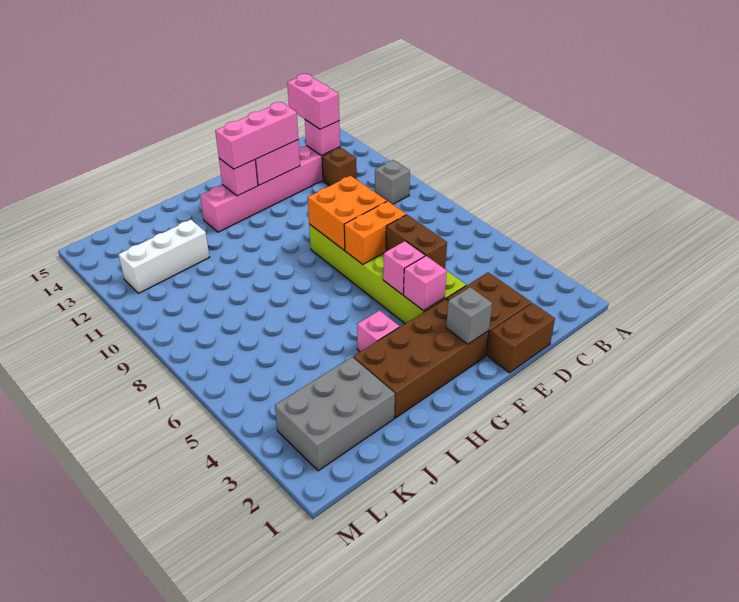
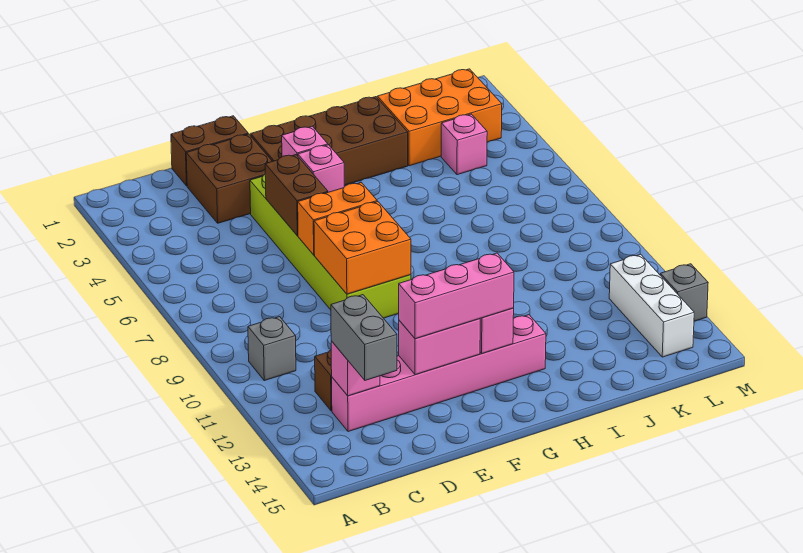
pink brick C13:C14 level 3 -> grey brick C13:C14 level 3
grey brick F2 level 2 -> grey brick M13 level 1
pink brick H4 level 1 -> pink brick K4 level 1
grey brick J2:L3 level 1 -> orange brick J2:L3 level 1
white brick J12:L12 level 1 -> white brick L12:L14 level 1

